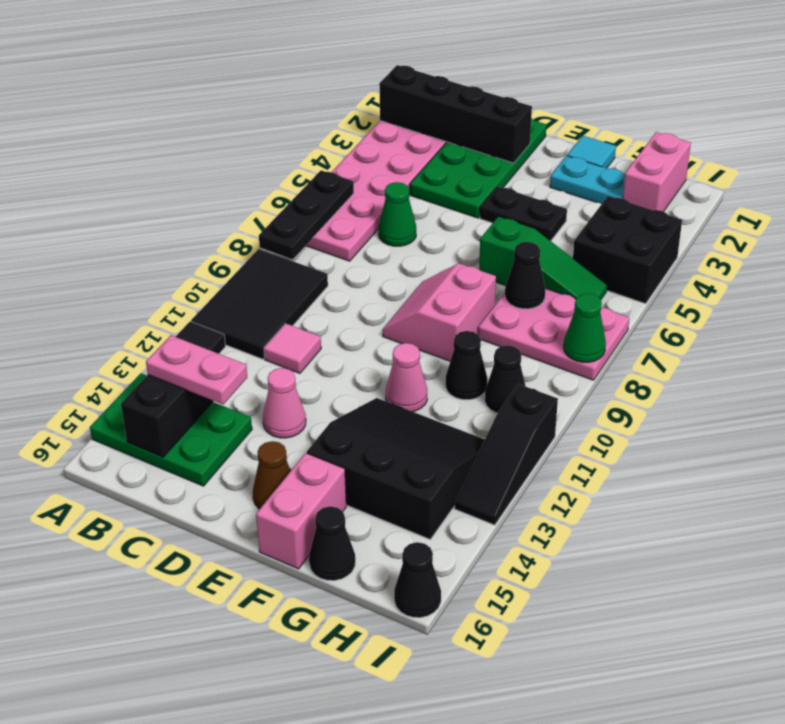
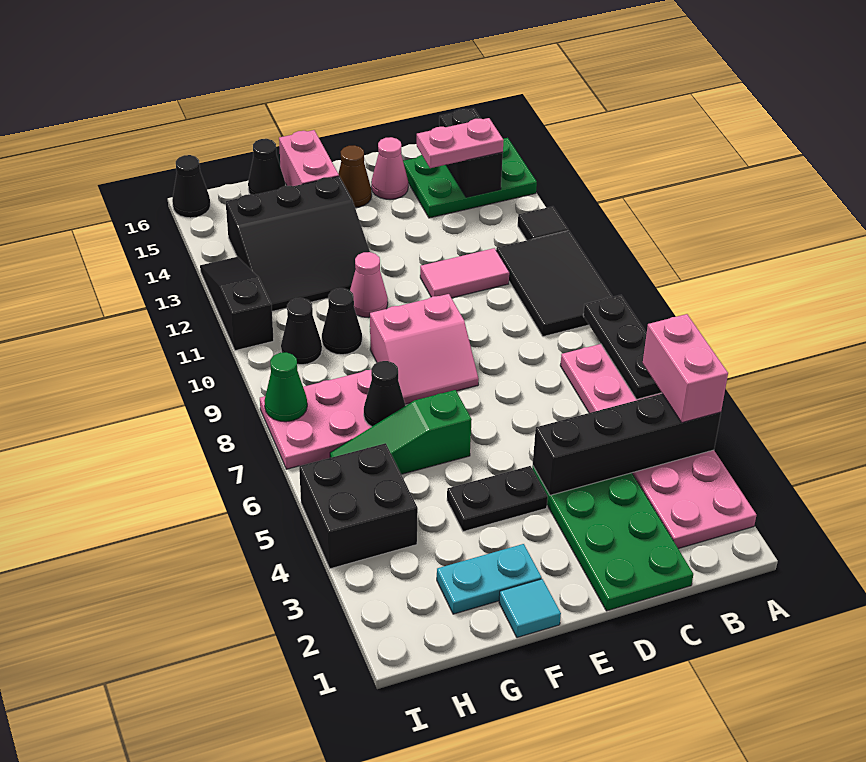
black brick A2:D2 level 2 -> black brick A4:D4 level 2
green cone C6 level 1 -> none
pink tile C11 level 1 -> pink tile C11:D11 level 1
pink cone D13 level 1 -> pink cone D15 level 1
pink slope E8:F9 level 1 top F -> pink slope E8:F9 level 1 top 9
pink brick H1:H2 level 1 -> pink brick A4:A5 level 3

